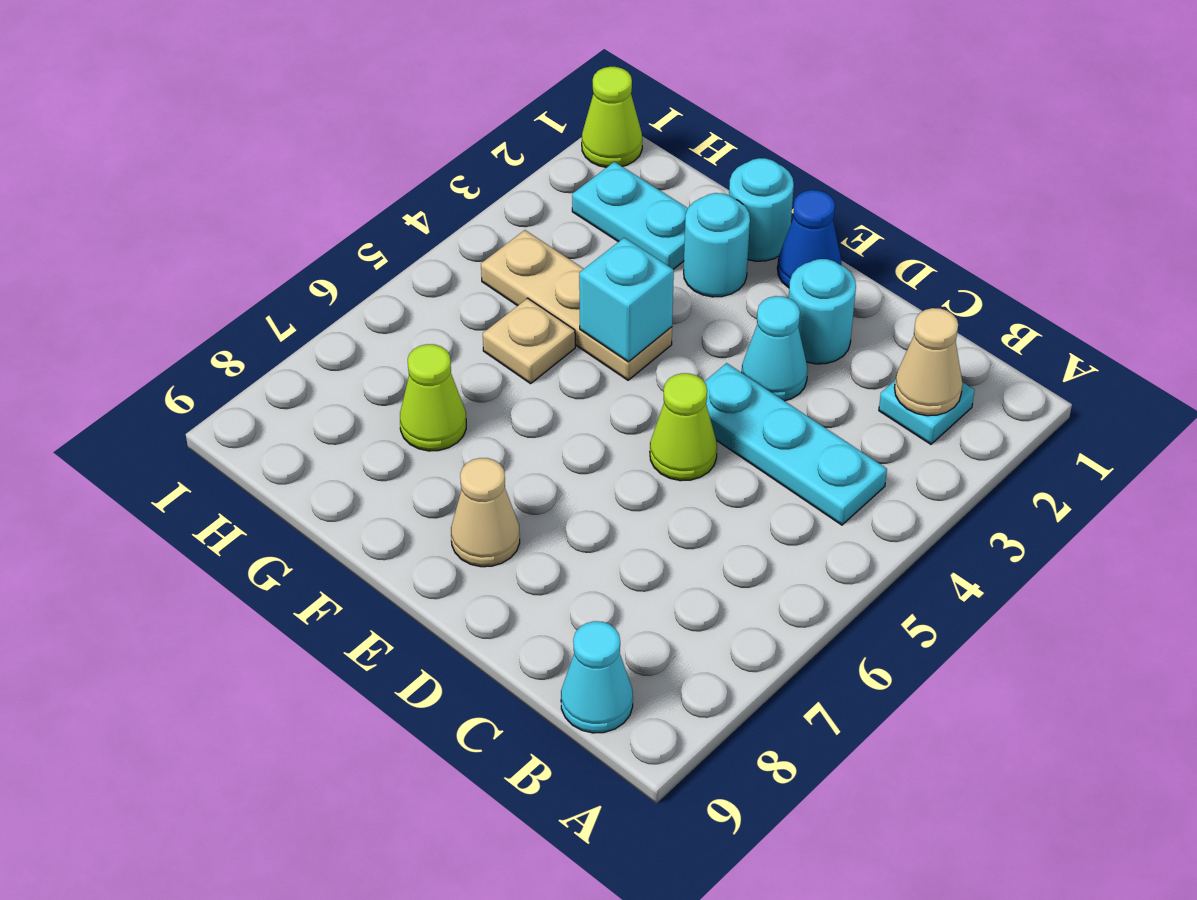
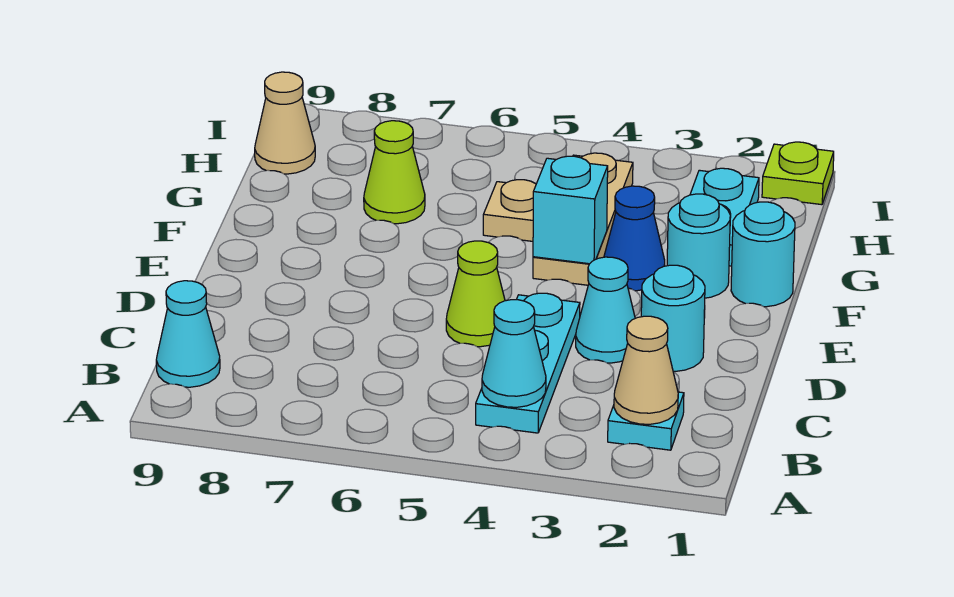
none -> cyan cone B4 level 2
blue cone E1 level 1 -> blue cone F3 level 1
tan cone E8 level 1 -> tan cone H9 level 1
lime cone I1 level 1 -> lime plate I1 level 1

